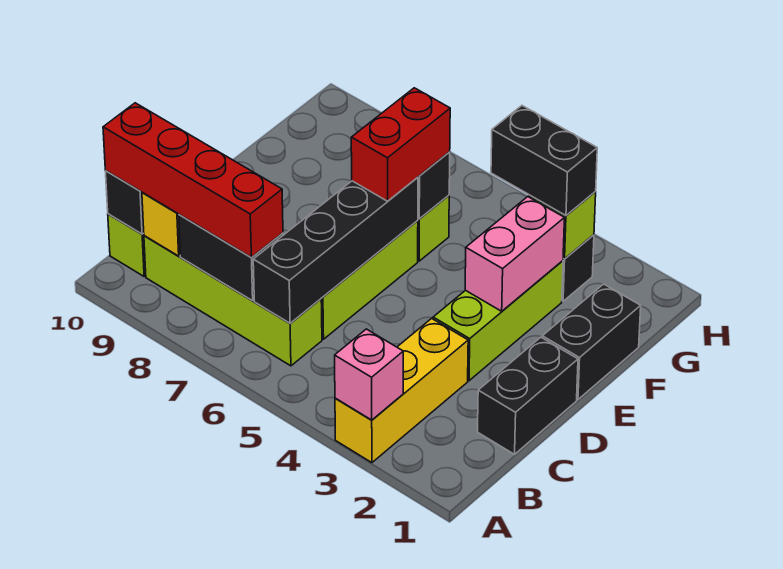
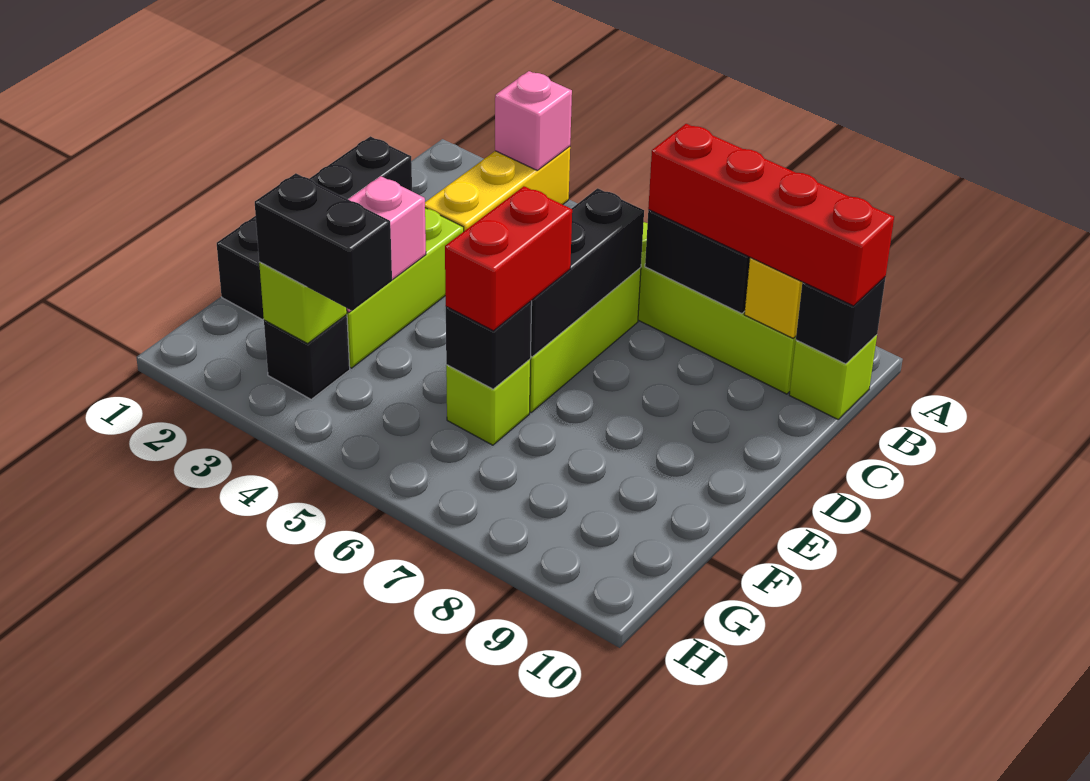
black brick B6:E6 level 2 -> black brick C6:E6 level 2

